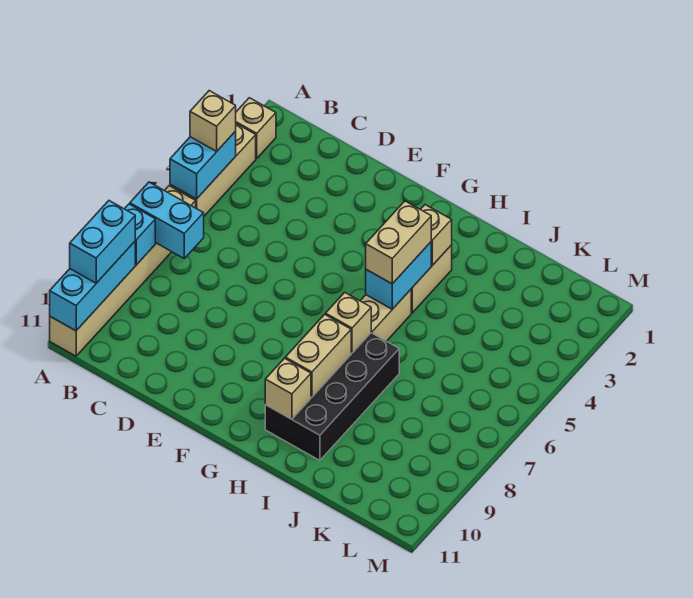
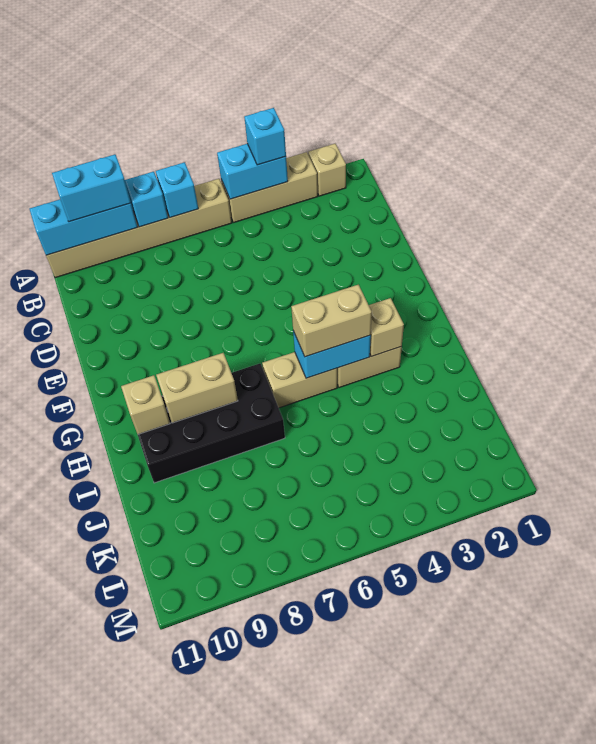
tan brick A4 level 3 -> cyan brick A4 level 3
cyan brick A7:B7 level 2 -> cyan brick A7 level 2
tan brick H7 level 2 -> none

